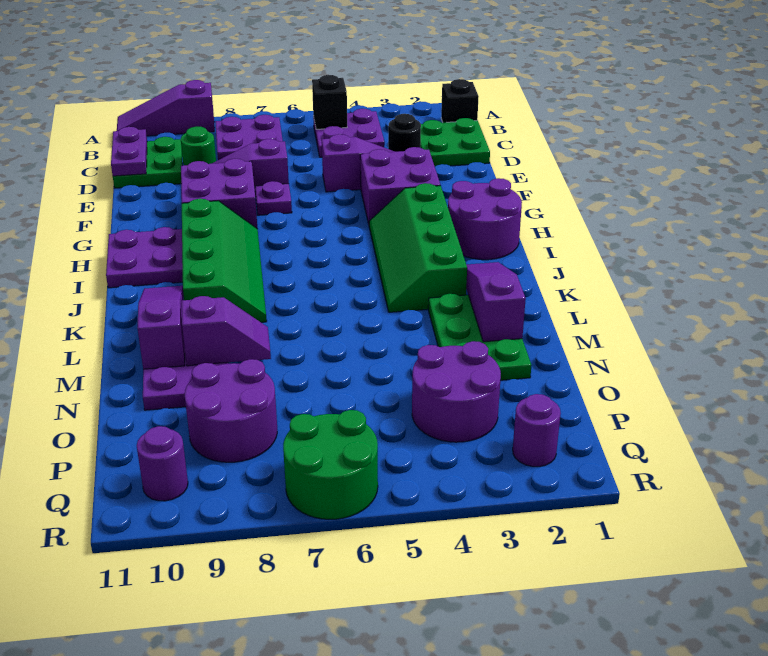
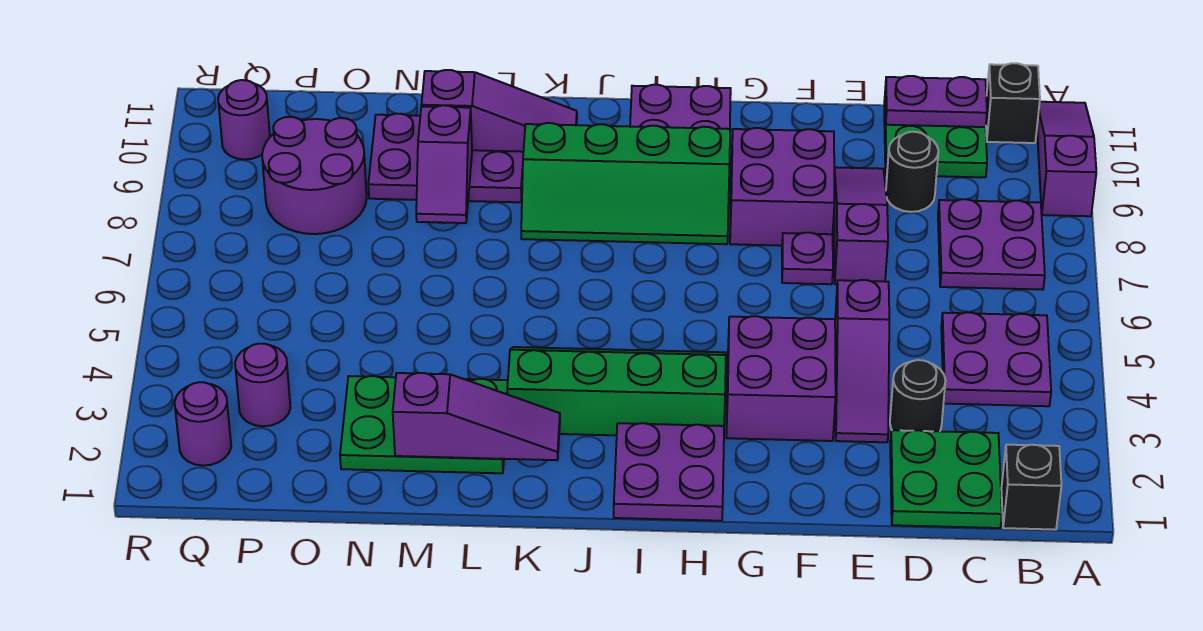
black brick B5 level 2 -> black brick B11 level 1
green round brick D9 level 1 -> black round brick D9 level 1
purple round brick H1:I2 level 1 -> purple plate H1:I2 level 1
purple round brick O3:P4 level 1 -> purple round brick P3 level 1
green round brick Q6:R7 level 1 -> none

